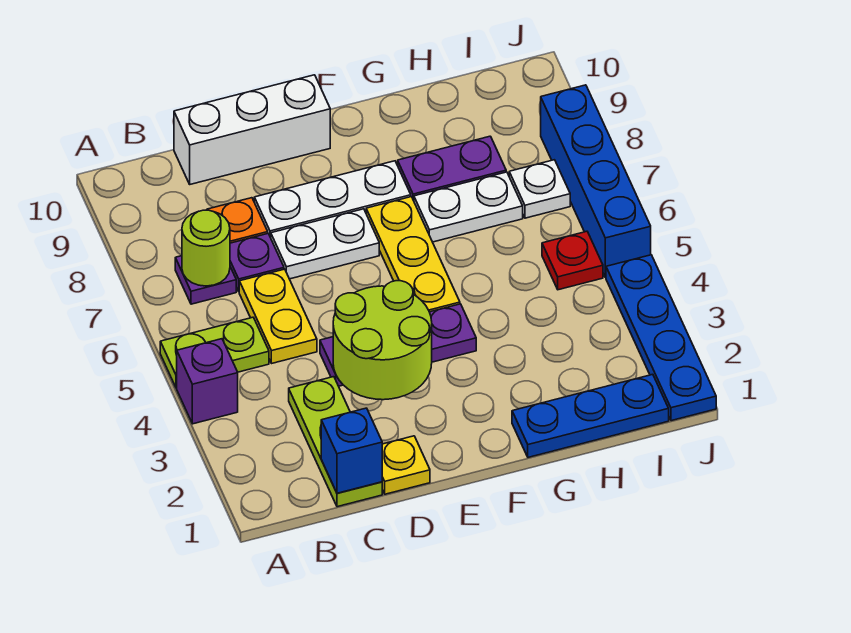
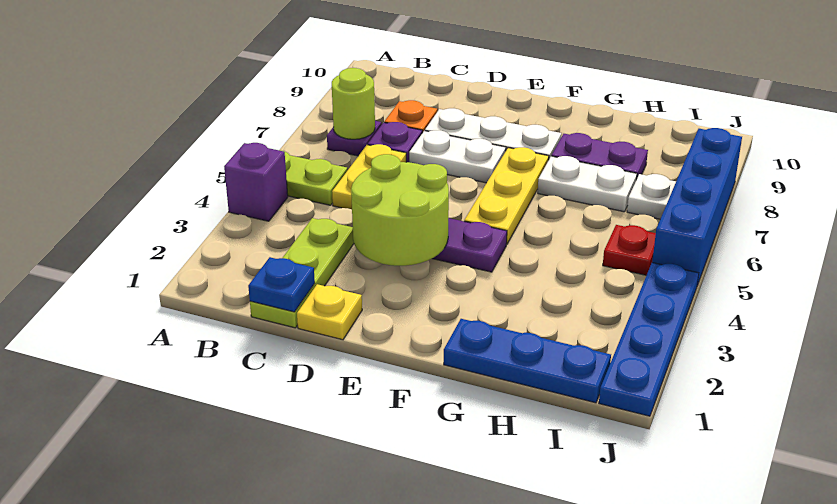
blue brick C1 level 2 -> blue plate C1 level 2
white brick C10:E10 level 1 -> none

